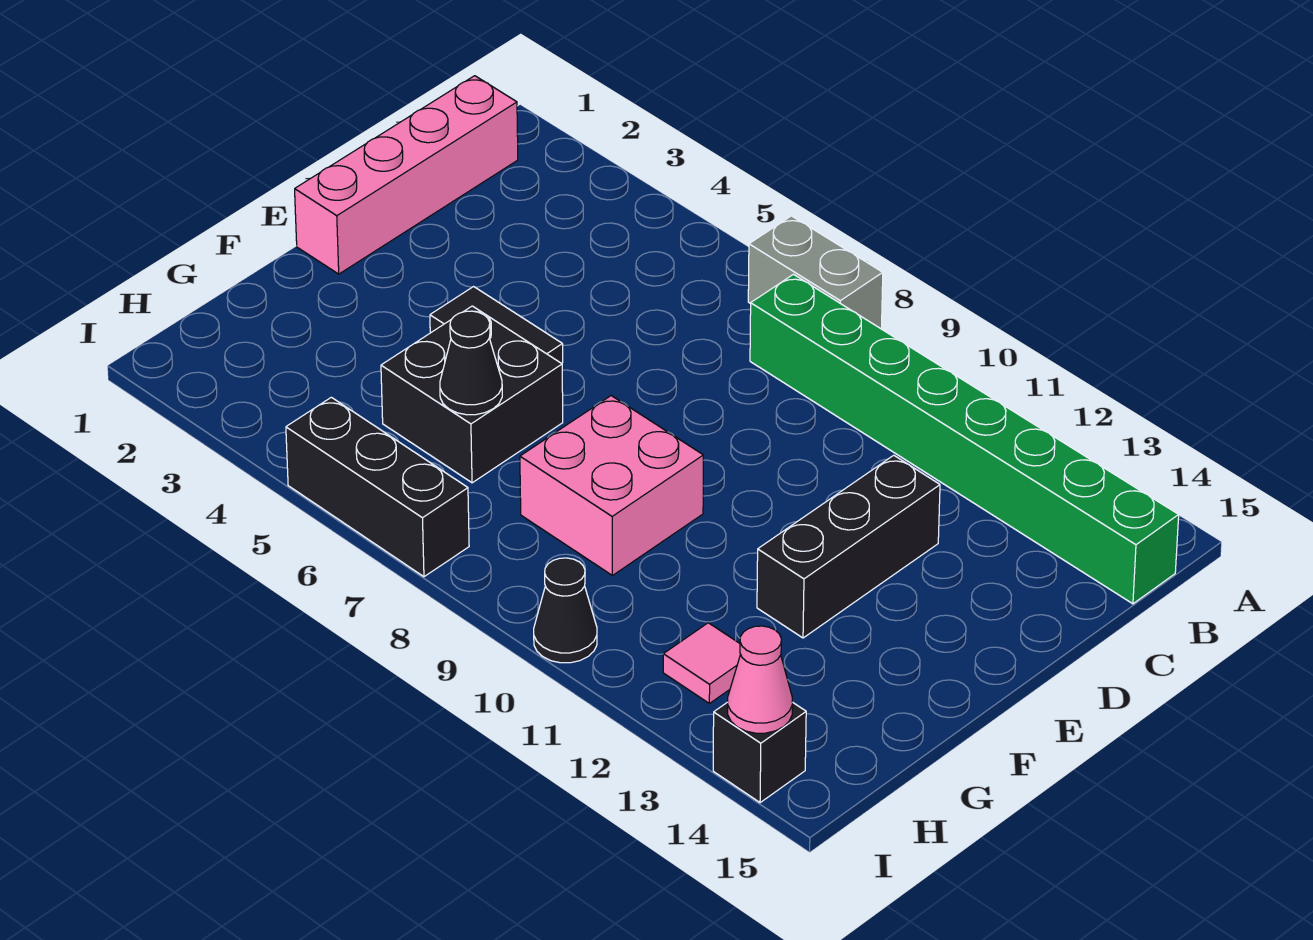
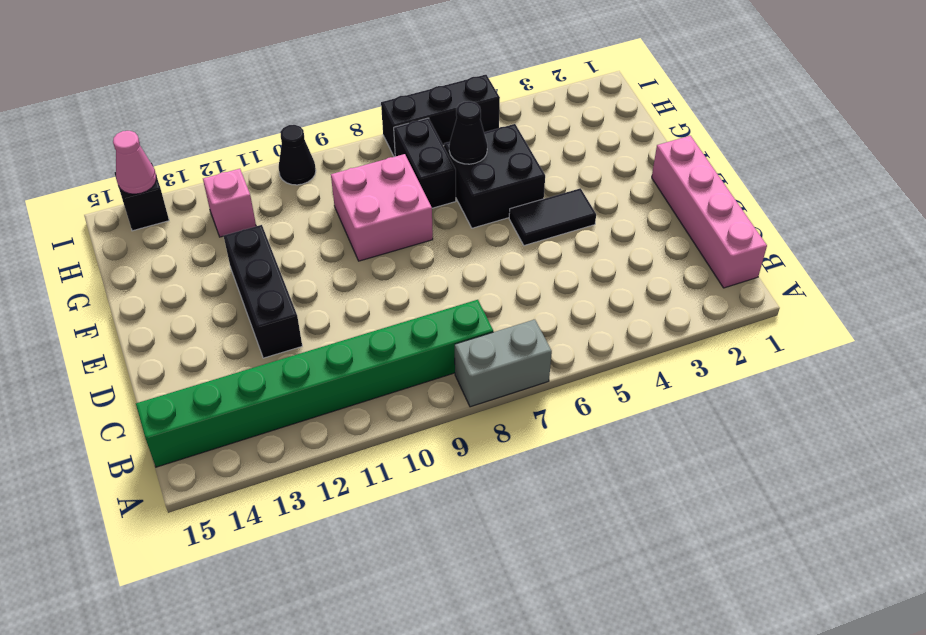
none -> black brick G7:H7 level 1
pink tile H12 level 1 -> pink brick H12 level 1

